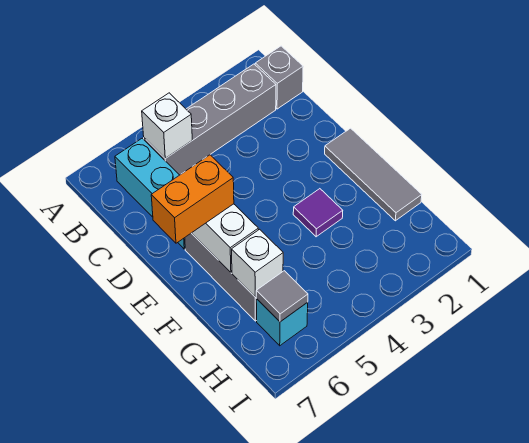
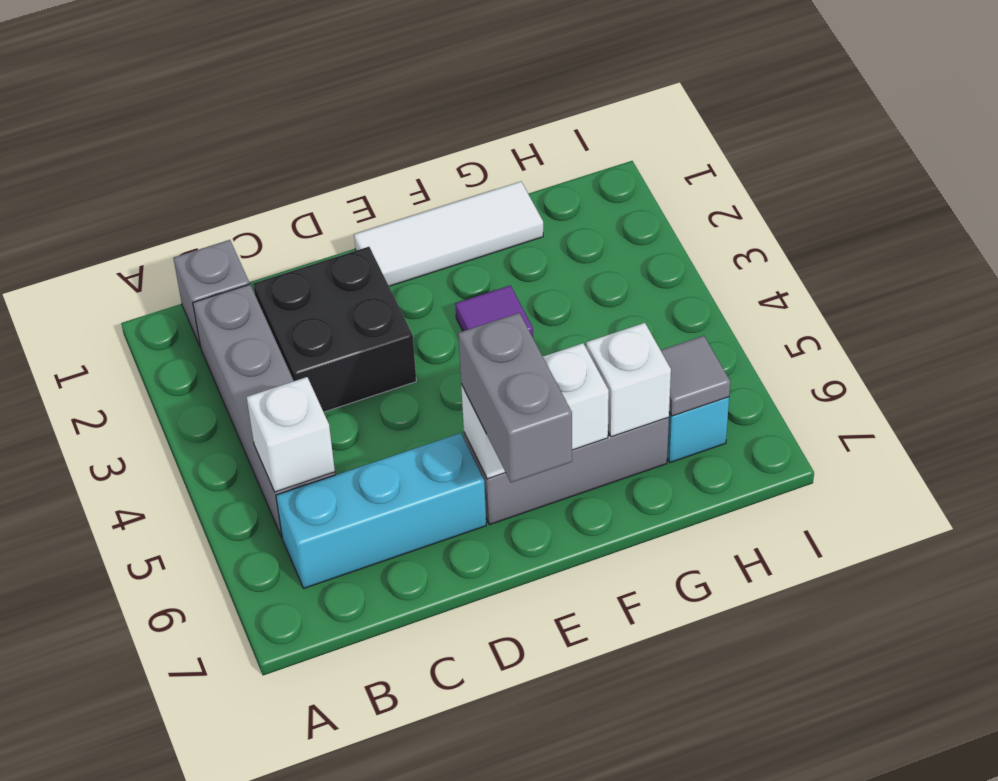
none -> black brick C2:D3 level 1
grey tile E1:G1 level 1 -> white tile E1:G1 level 1
orange brick E6:E7 level 3 -> grey brick E6:E7 level 3

